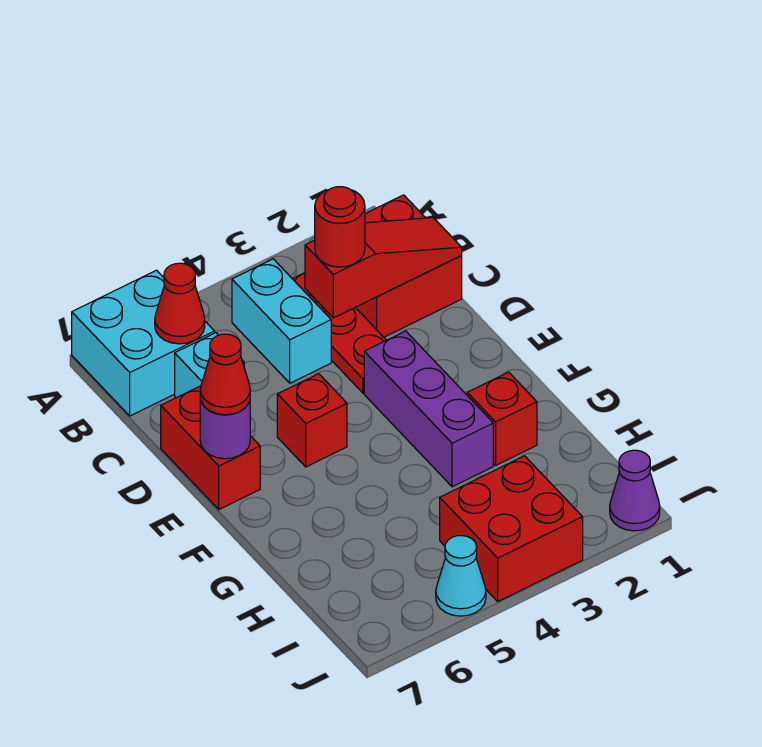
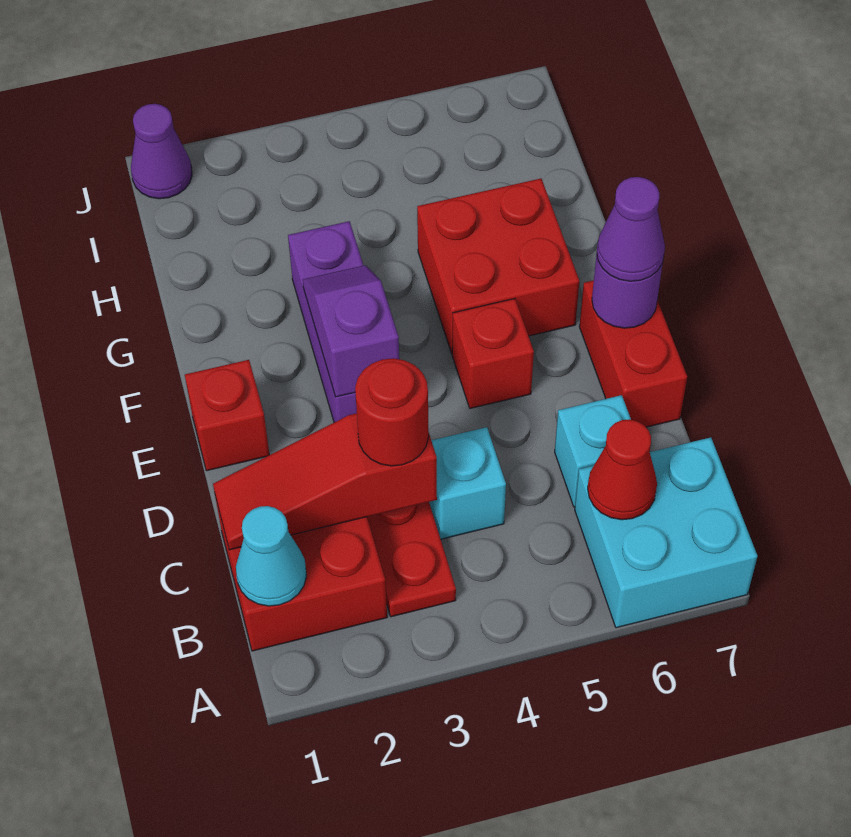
cyan brick B4:C4 level 1 -> cyan brick C4 level 1
none -> purple slope E3:F3 level 2 top E
red cone E7 level 3 -> purple cone E7 level 3
red brick G2 level 1 -> red brick E1 level 1
red brick I3:J4 level 1 -> red brick F5:G6 level 1
cyan cone J5 level 1 -> cyan cone B1 level 2

